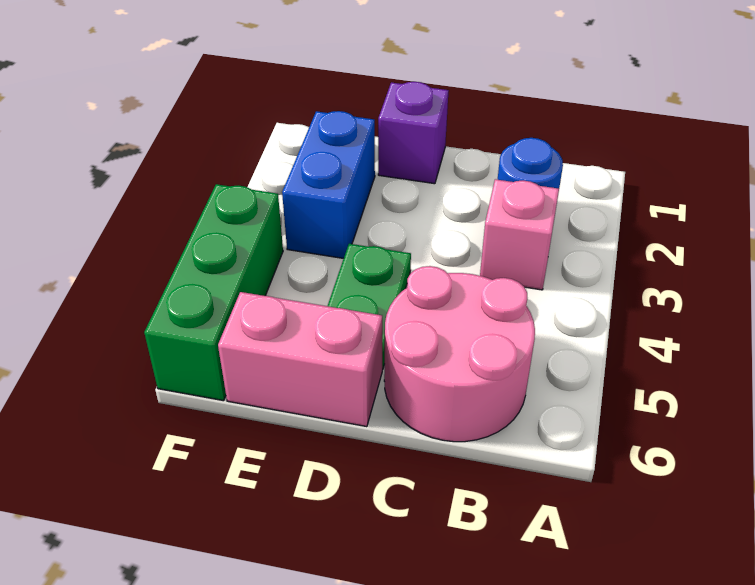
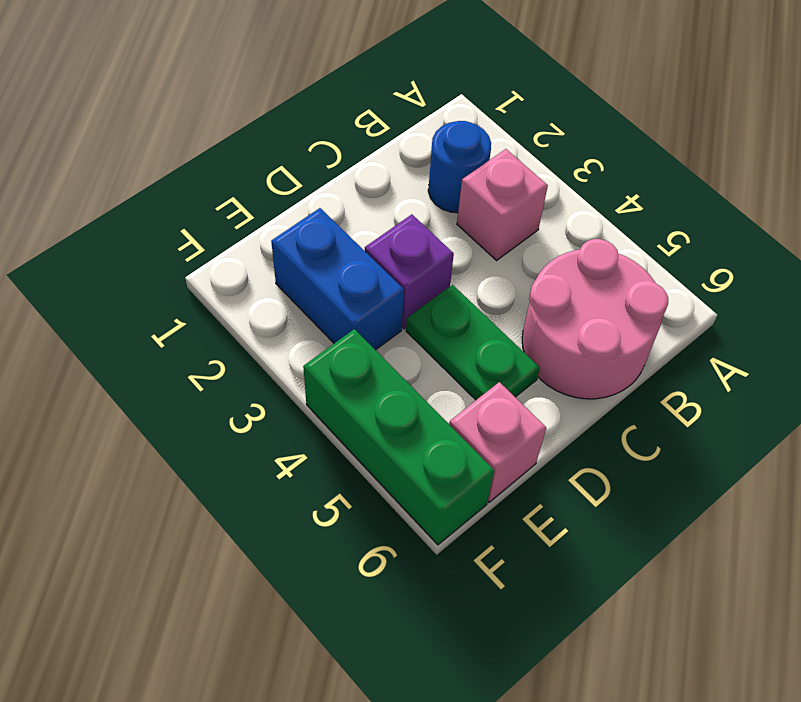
purple brick D1 level 1 -> purple brick D3 level 1
pink brick D6:E6 level 1 -> pink brick E6 level 1

